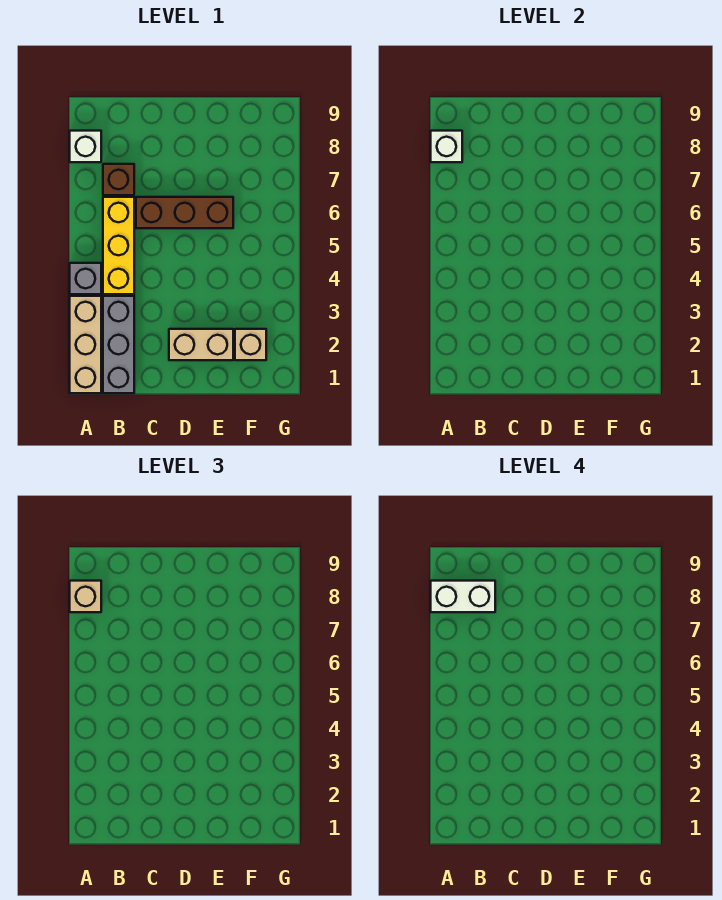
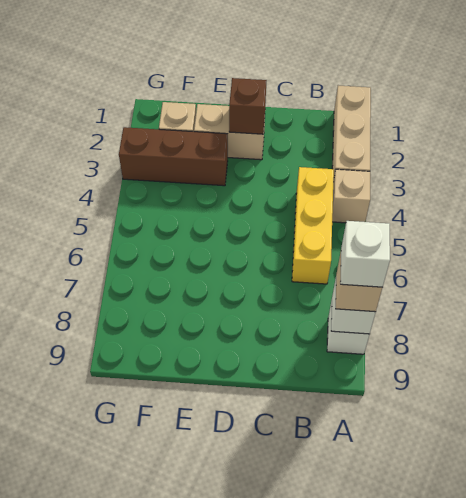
grey brick A4 level 1 -> tan brick A4 level 1
white brick A8:B8 level 4 -> white brick A8 level 4
grey brick B1:B3 level 1 -> none
brown brick B7 level 1 -> brown brick D2 level 2
brown brick C6:E6 level 1 -> brown brick E3:G3 level 1

